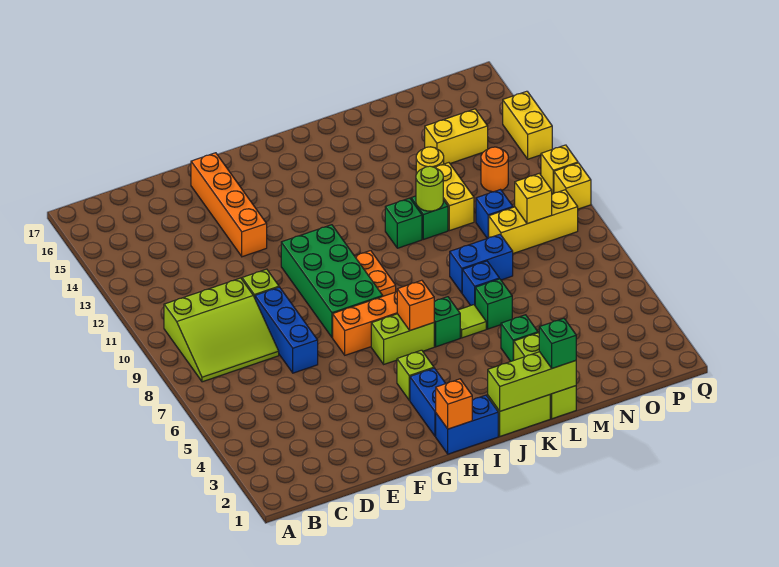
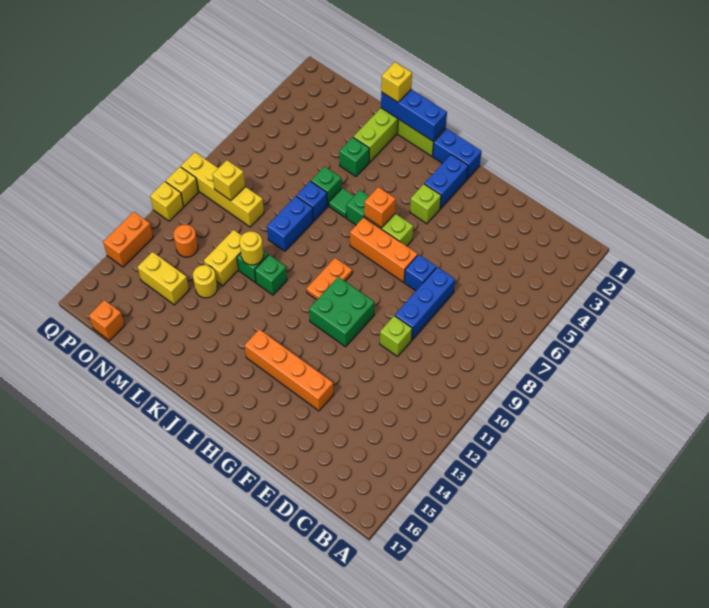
lime slope B8:D10 level 1 top 10 -> none
orange brick F13:F16 level 1 -> orange brick F14:I14 level 1
green brick G8:H11 level 1 -> green brick G10:H11 level 1
orange brick H1 level 2 -> orange brick O17 level 1
lime brick J1:L1 level 2 -> blue brick J1:L1 level 2
lime tile K6 level 1 -> green tile K6 level 1
green brick L1 level 3 -> yellow brick L1 level 3
blue brick L8:M8 level 1 -> blue brick L8:L9 level 1
lime round brick L11 level 2 -> yellow round brick L11 level 2
yellow brick N9:P9 level 1 -> yellow brick N9:Q9 level 1
blue brick N10 level 1 -> blue brick F7 level 1
yellow brick Q13:Q14 level 1 -> orange brick Q13:Q14 level 1

